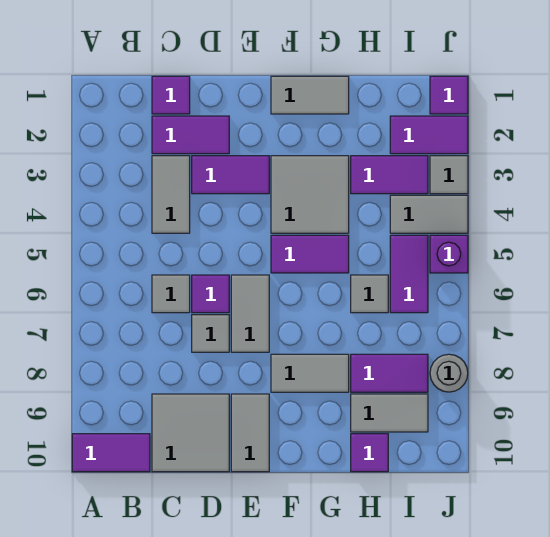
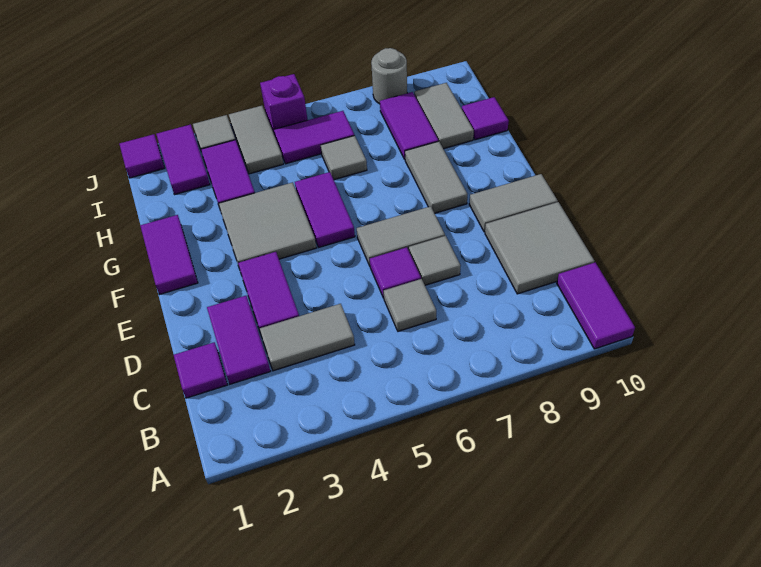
grey tile F1:G1 level 1 -> purple tile F1:G1 level 1

